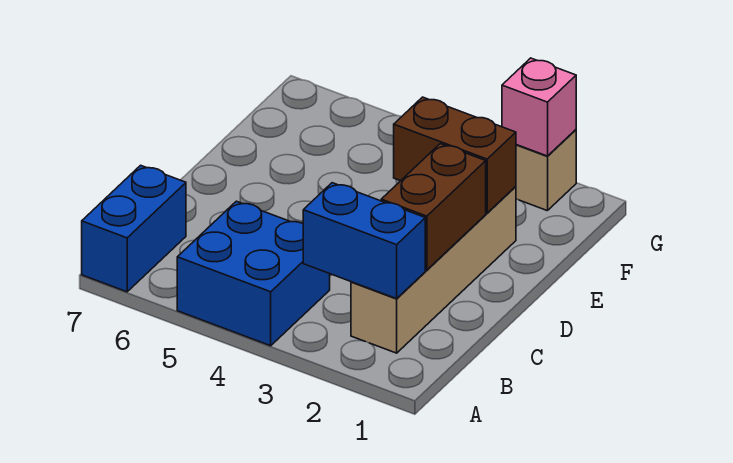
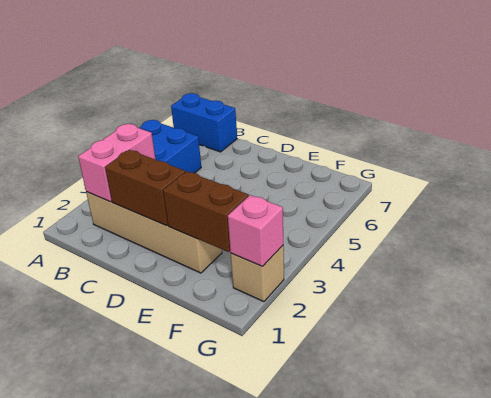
blue brick B2:B3 level 2 -> pink brick B2:B3 level 2
brown brick E2:E3 level 2 -> brown brick E2:F2 level 2

